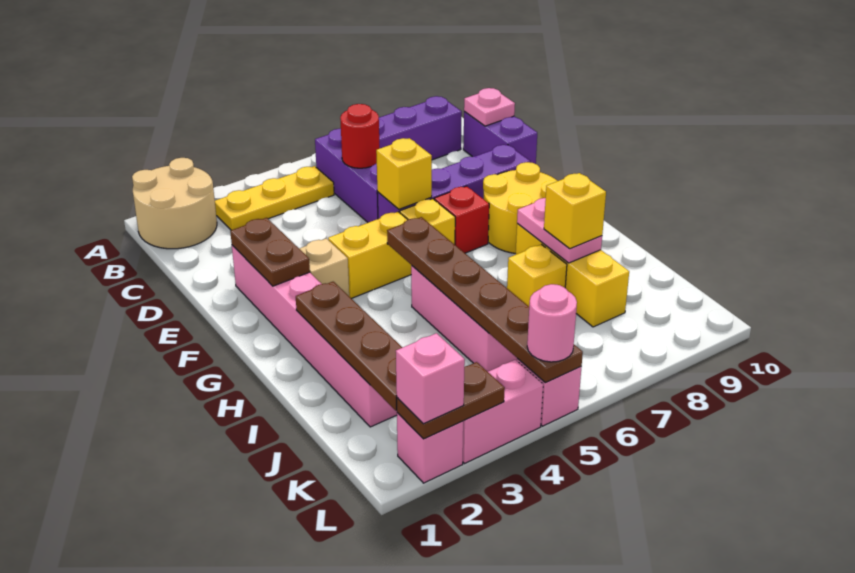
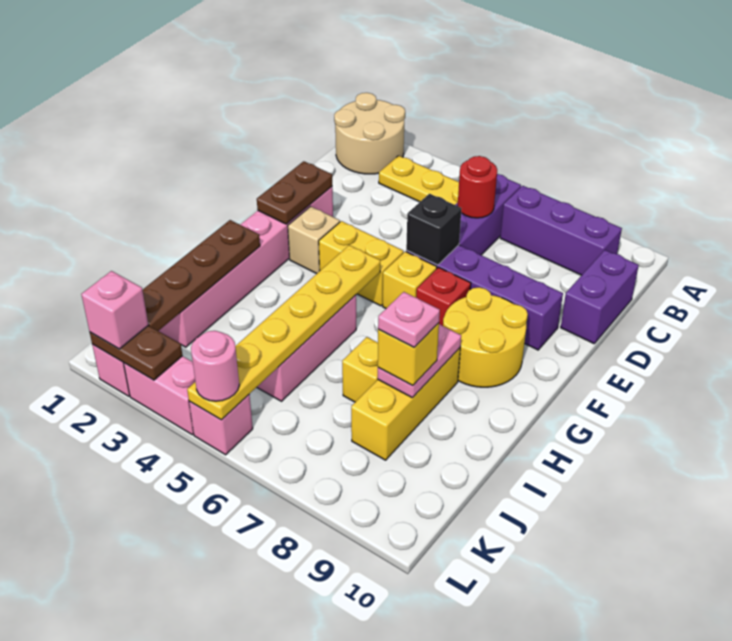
pink plate C10 level 2 -> pink plate I8 level 4
yellow brick E6 level 2 -> black brick E6 level 2
brown plate G5:L5 level 2 -> yellow plate G5:L5 level 2

